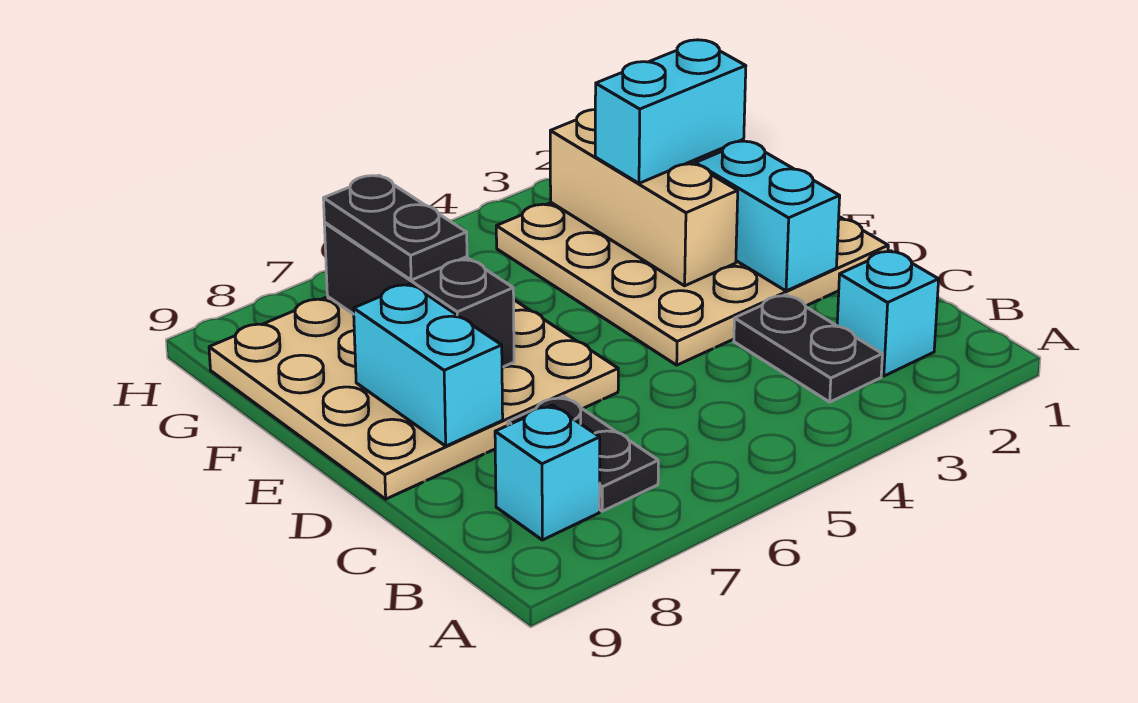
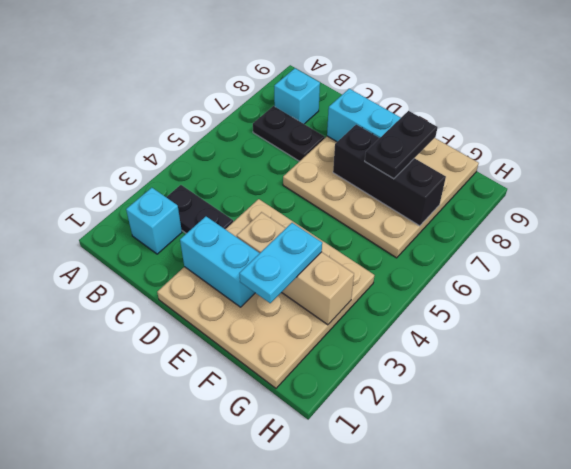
cyan brick F2:F3 level 3 -> cyan plate F2:F3 level 3
black plate F7:G7 level 3 -> black plate F7:F8 level 3

